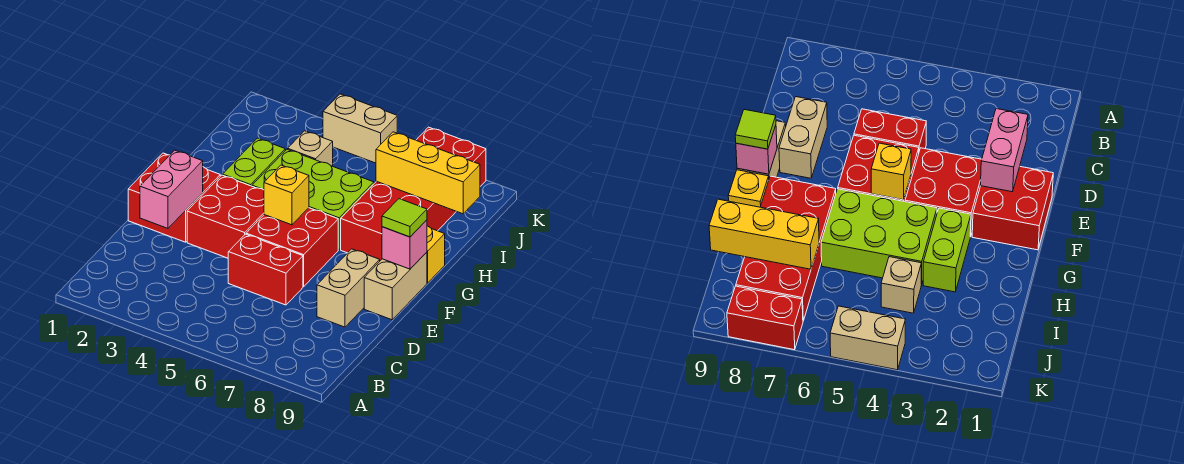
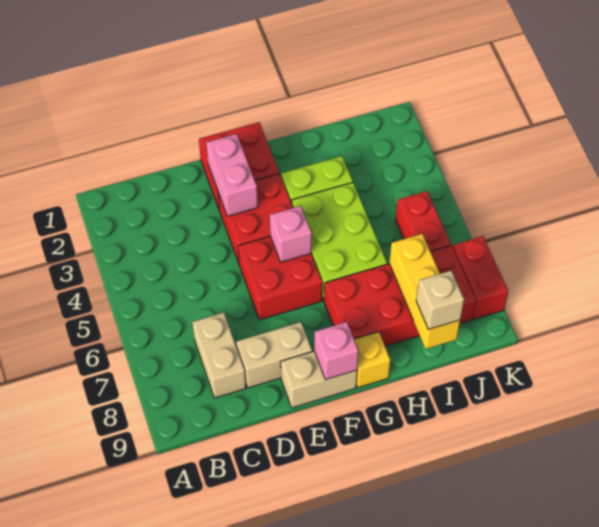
pink brick D2:E2 level 2 -> pink brick E2:E3 level 2
red brick D5:D6 level 1 -> red brick J5:J6 level 1
yellow brick F5 level 2 -> pink brick F5 level 2
lime tile F9 level 3 -> none
tan brick I4 level 1 -> tan brick I9 level 3
tan brick K4:K5 level 1 -> tan brick C7:C8 level 1

